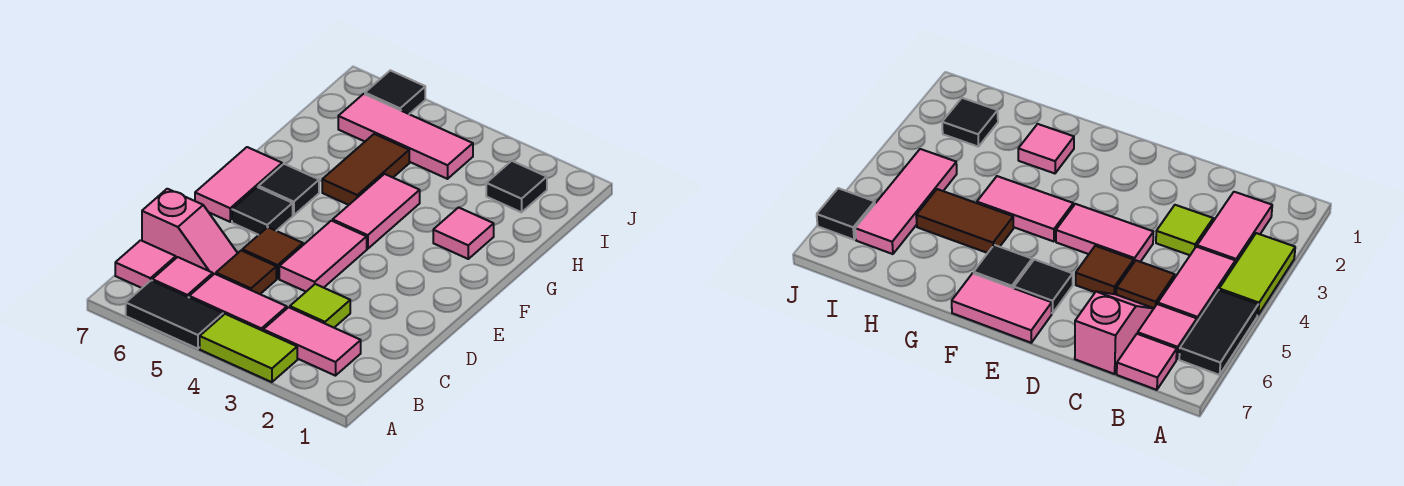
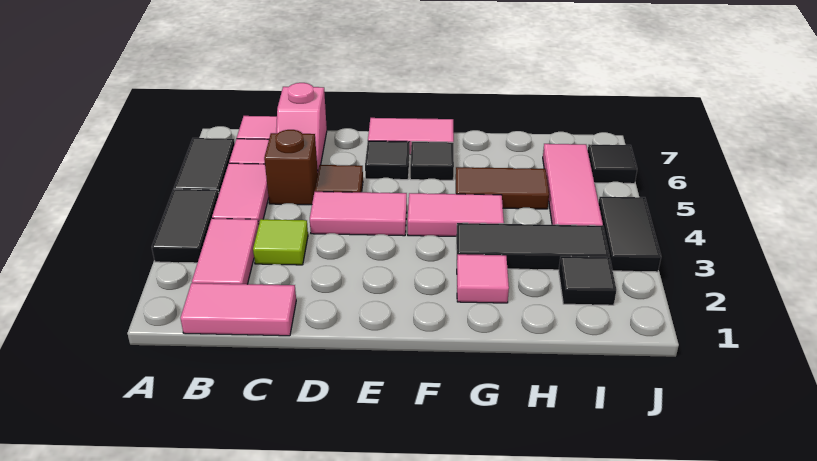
lime tile A3:A4 level 1 -> black tile A3:A4 level 1
none -> pink tile B1:C1 level 1
brown tile C5 level 1 -> brown brick C5 level 1
none -> black tile G3:I3 level 1
none -> black tile J3:J4 level 1

